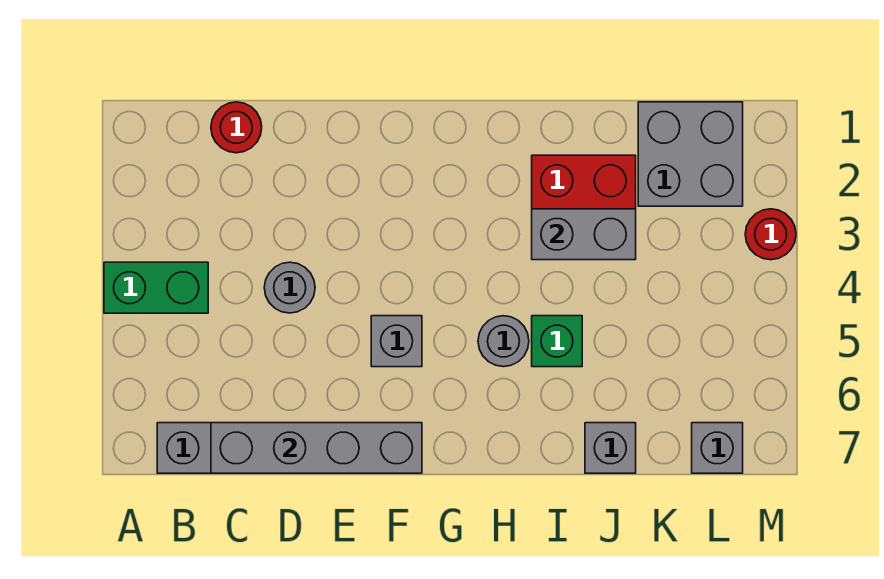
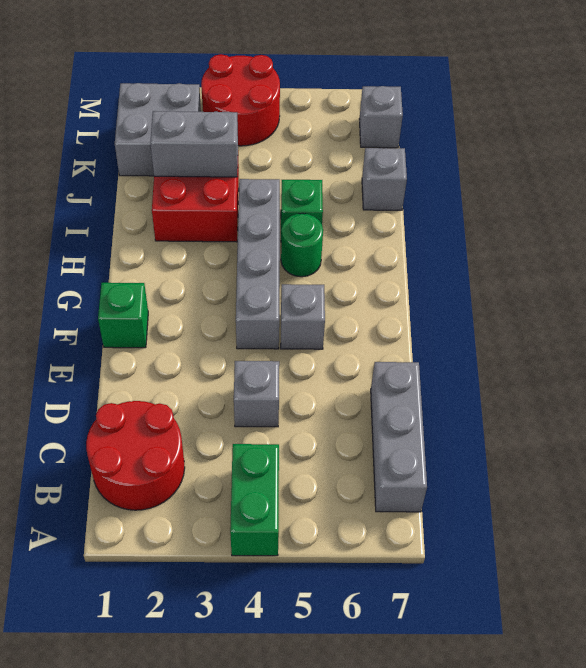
red round brick C1 level 1 -> red round brick B1:C2 level 1
grey brick C7:F7 level 2 -> grey brick F4:I4 level 1
grey round brick D4 level 1 -> grey brick D4 level 1
none -> green brick F1 level 1
grey round brick H5 level 1 -> green round brick H5 level 1
grey brick I3:J3 level 2 -> grey brick J2:J3 level 2
red round brick M3 level 1 -> red round brick L3:M4 level 1

